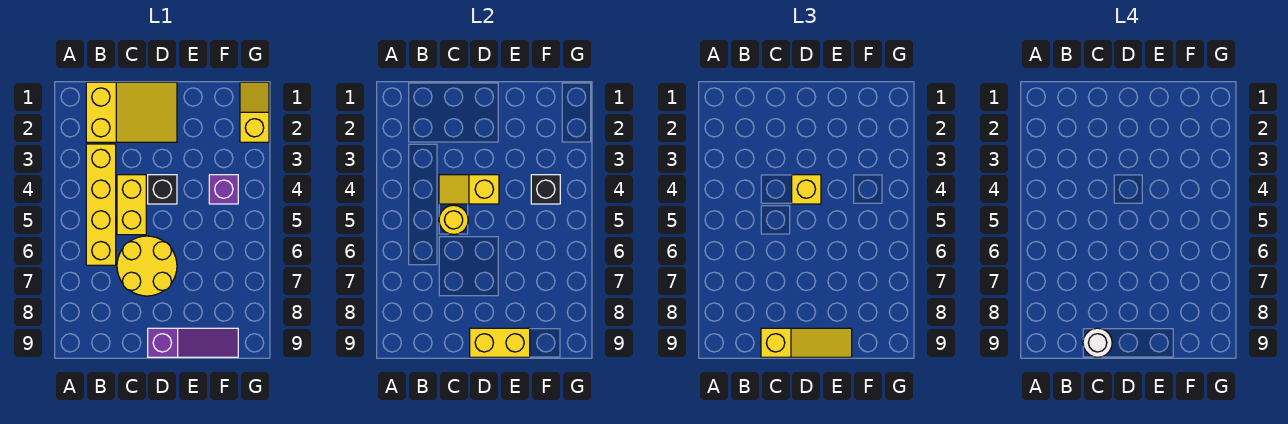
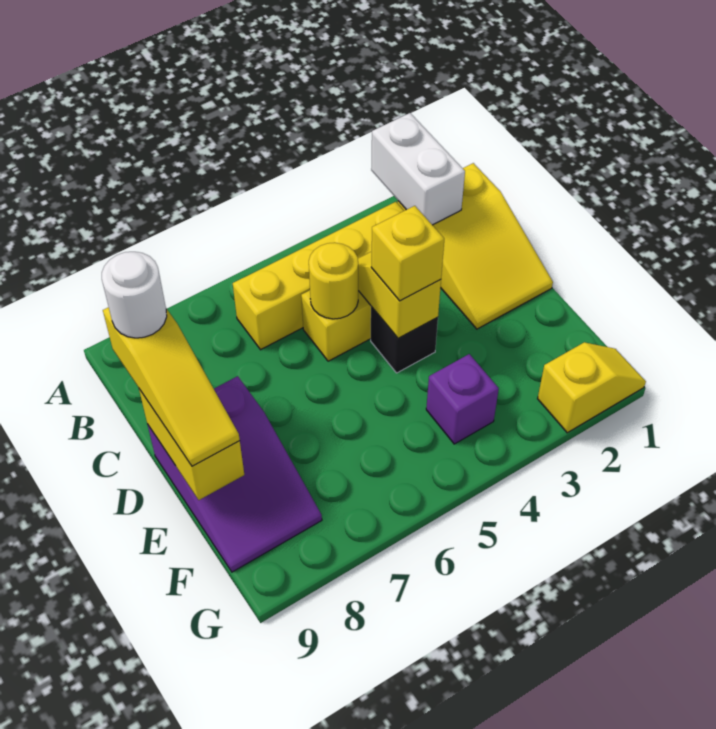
none -> white brick A2:B2 level 2
yellow round brick C6:D7 level 1 -> none
purple slope D9:F9 level 1 top D -> purple slope D8:F9 level 1 top D
black brick F4 level 2 -> none

